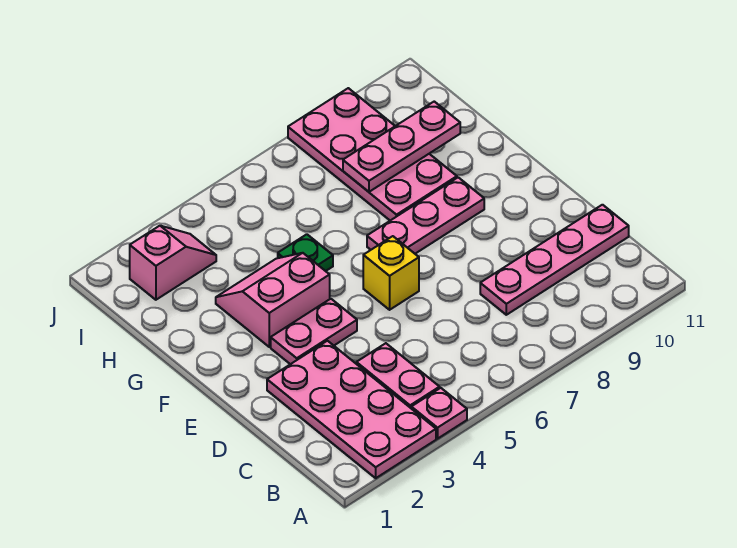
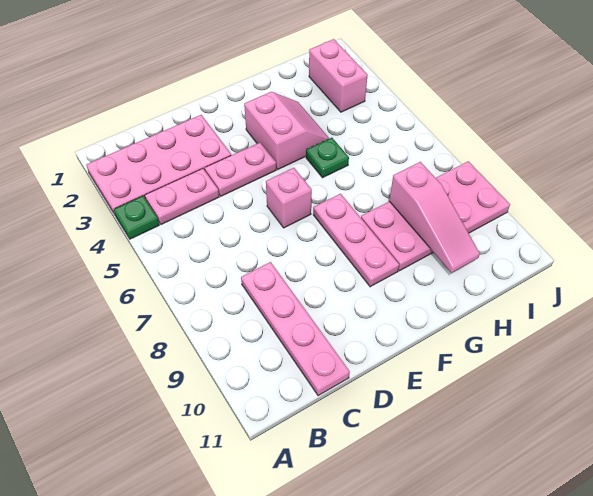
pink plate A4 level 1 -> green plate A4 level 1
pink plate E3:E4 level 1 -> pink plate D4:E4 level 1
yellow brick E6 level 1 -> pink brick E6 level 1
pink plate H8:H10 level 2 -> pink slope H8:H10 level 2 top 8
pink slope I2:I3 level 1 top 2 -> pink brick I2:I3 level 1

